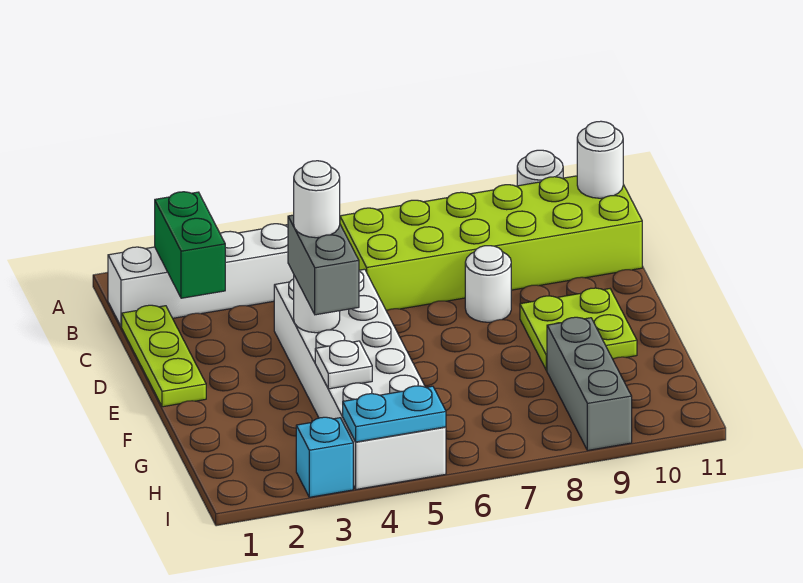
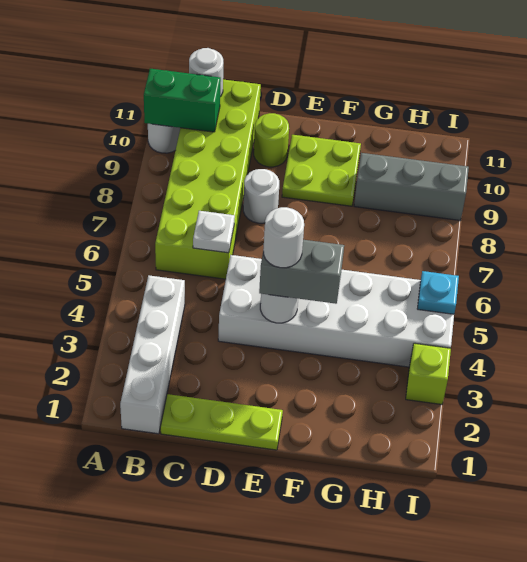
green brick B2:C2 level 2 -> green brick A10:B10 level 2
none -> lime round brick D10 level 1
white plate G4 level 2 -> white plate C6 level 2
cyan brick I3 level 1 -> lime brick I3 level 1
cyan plate I4:I5 level 2 -> cyan plate I5 level 2

